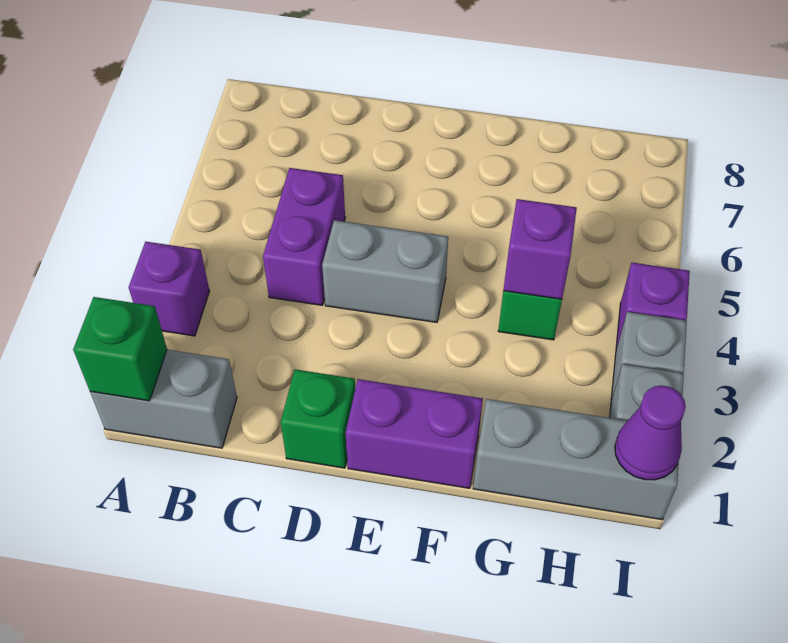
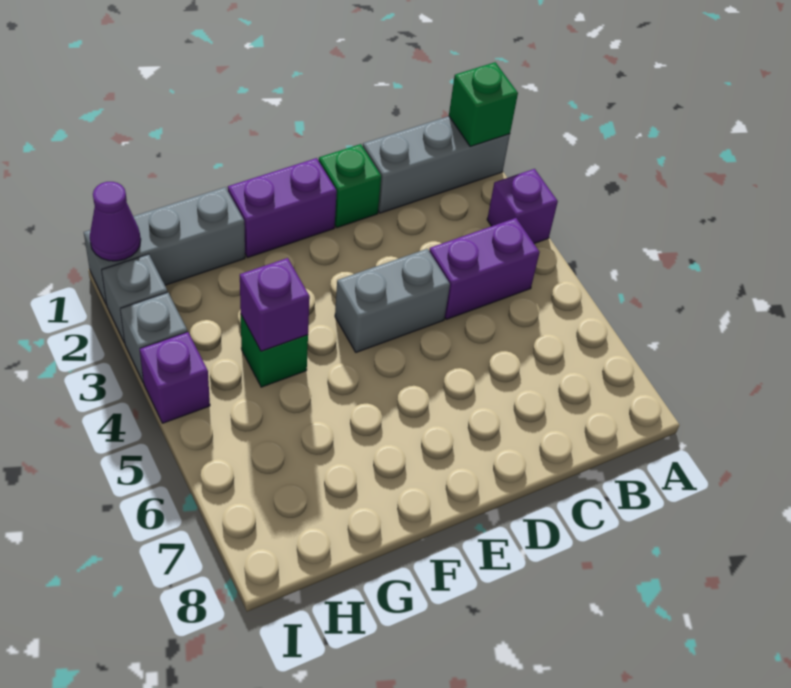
grey brick A1:B1 level 1 -> grey brick A1:C1 level 1
purple brick C4:C5 level 1 -> purple brick B4:C4 level 1

